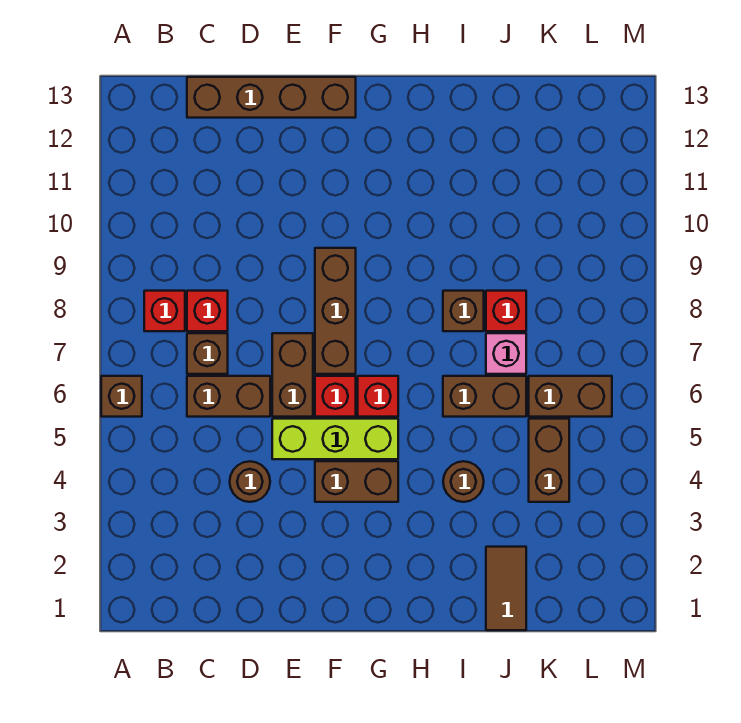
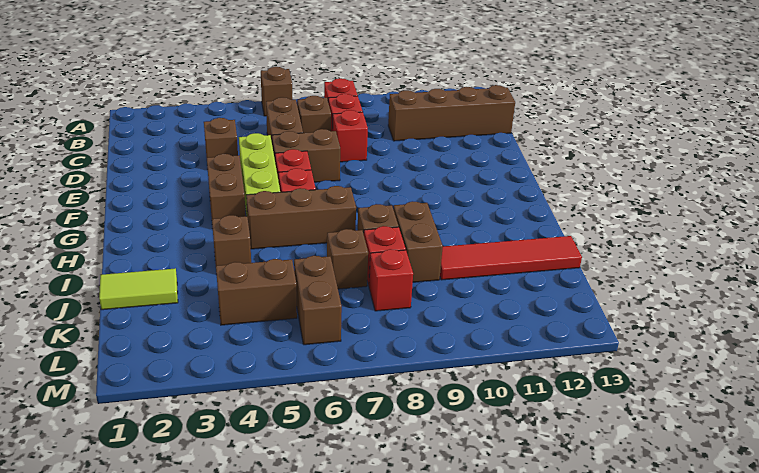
brown brick C13:F13 level 1 -> brown brick C10:C13 level 1
brown round brick D4 level 1 -> brown brick D4 level 1
none -> red brick D8 level 1
brown brick F7:F9 level 1 -> brown brick H5:H7 level 1
brown round brick I4 level 1 -> brown brick I4 level 1
brown brick I6:J6 level 1 -> brown brick I9:J9 level 1
brown tile J1:J2 level 1 -> lime tile J1:J2 level 1
pink brick J7 level 1 -> brown brick J7 level 1
none -> red tile J10:J13 level 1
none -> red brick K8 level 1

